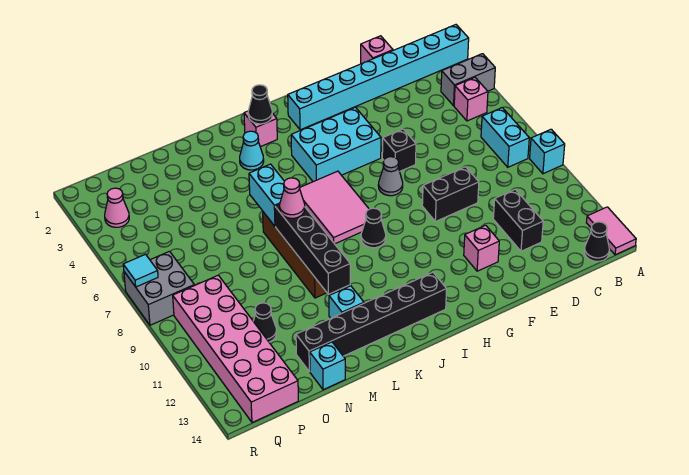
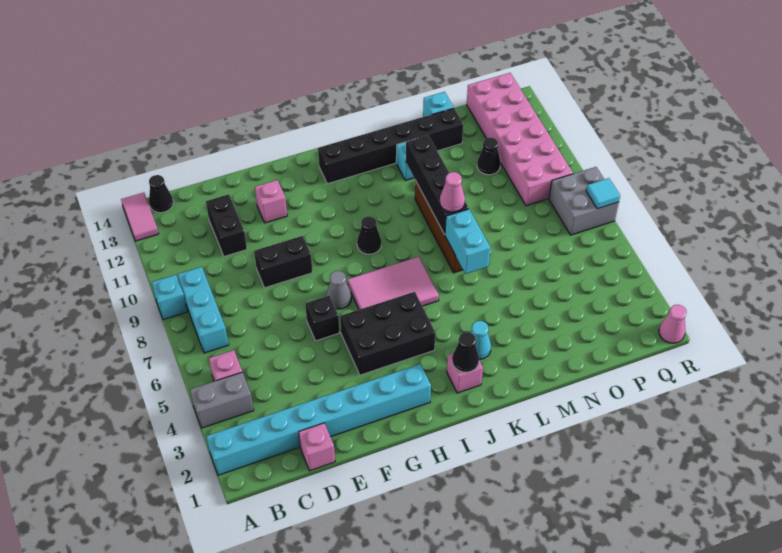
cyan brick B7:B8 level 1 -> cyan brick B7:B9 level 1
cyan brick G4:I5 level 1 -> black brick G4:I5 level 1
pink tile I6:J8 level 1 -> pink tile H6:J7 level 1
pink cone Q3 level 1 -> pink cone R1 level 1

